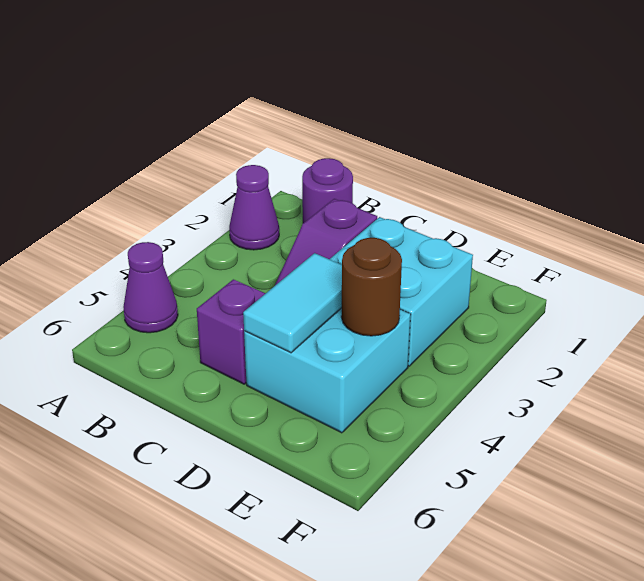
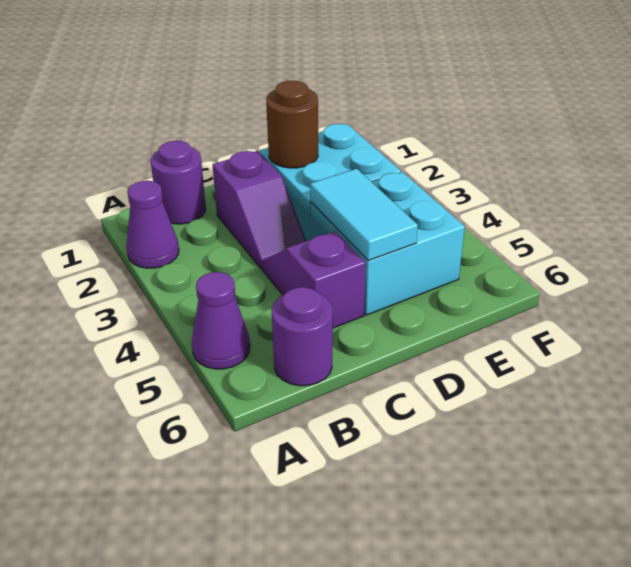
none -> purple round brick B6 level 1
brown round brick E4 level 2 -> brown round brick D2 level 2

